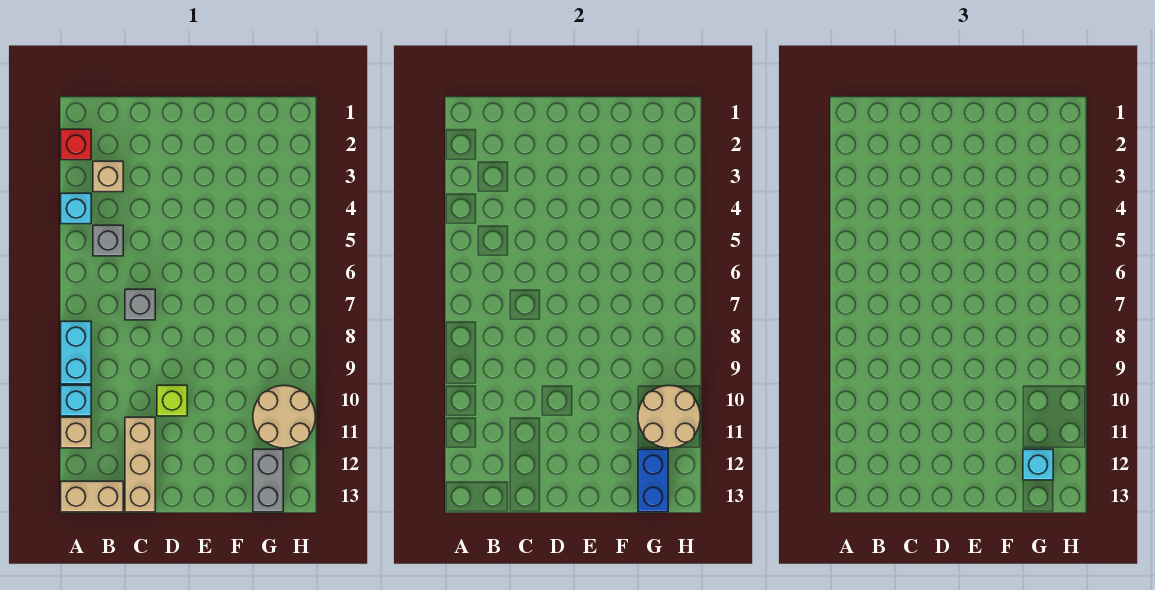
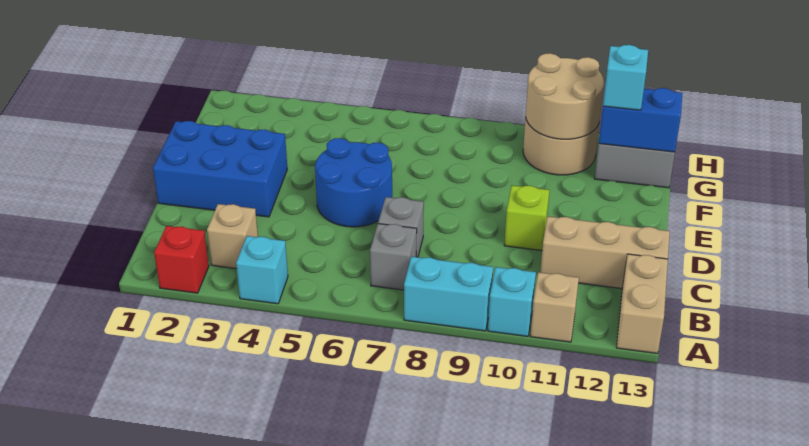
grey brick B5 level 1 -> grey brick B7 level 1
none -> blue brick D1:E3 level 1
none -> blue round brick D5:E6 level 1

